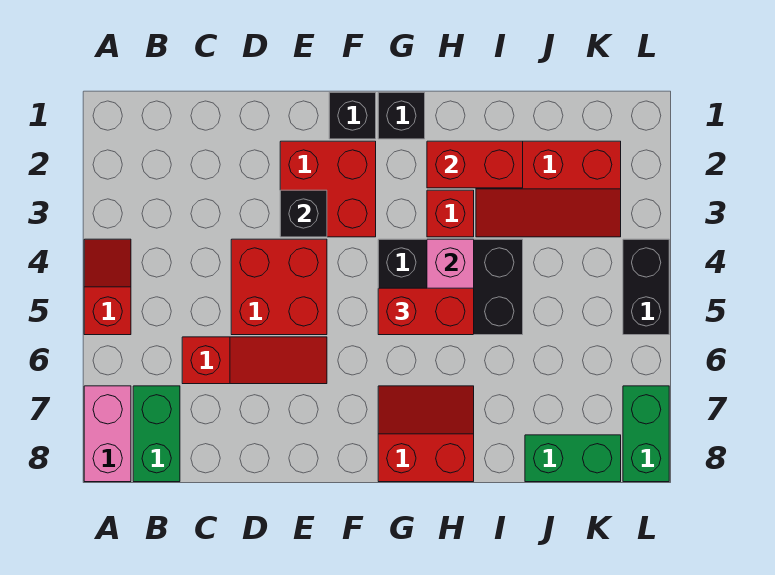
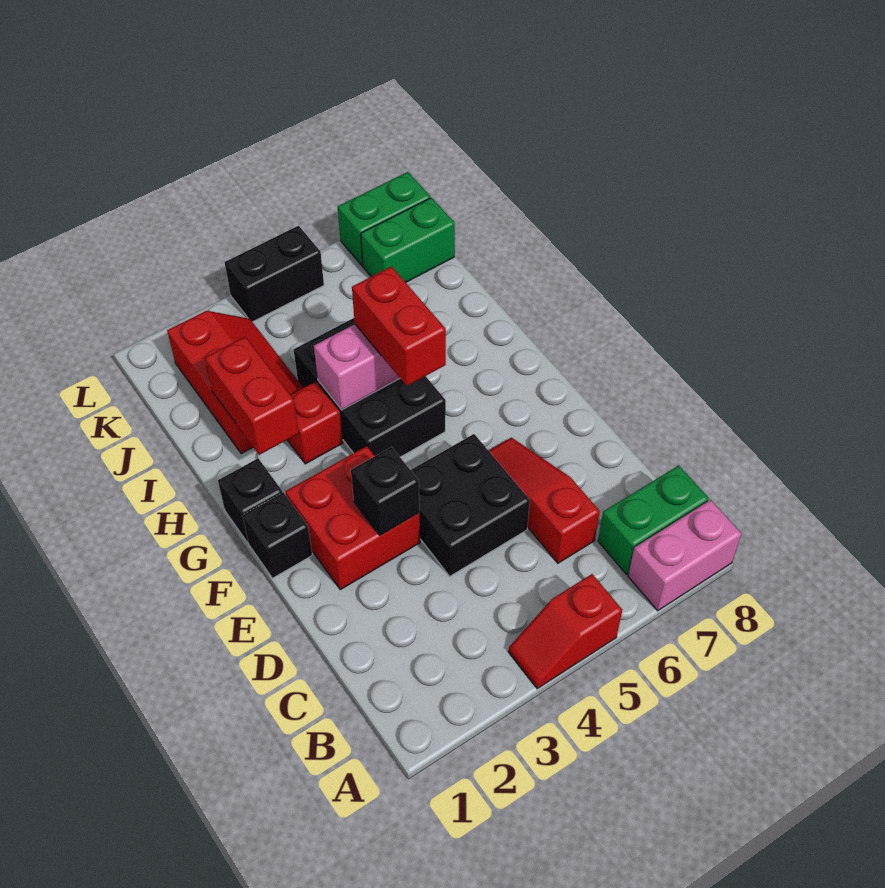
red brick D4:E5 level 1 -> black brick D4:E5 level 1
red slope G7:H8 level 1 top 8 -> none
green brick J8:K8 level 1 -> green brick K7:K8 level 1

